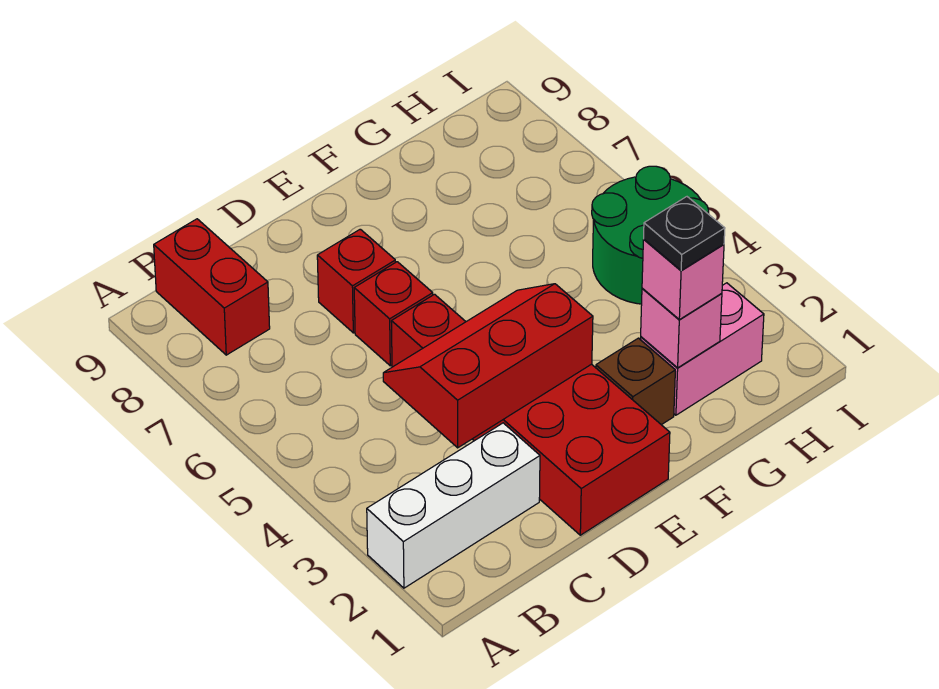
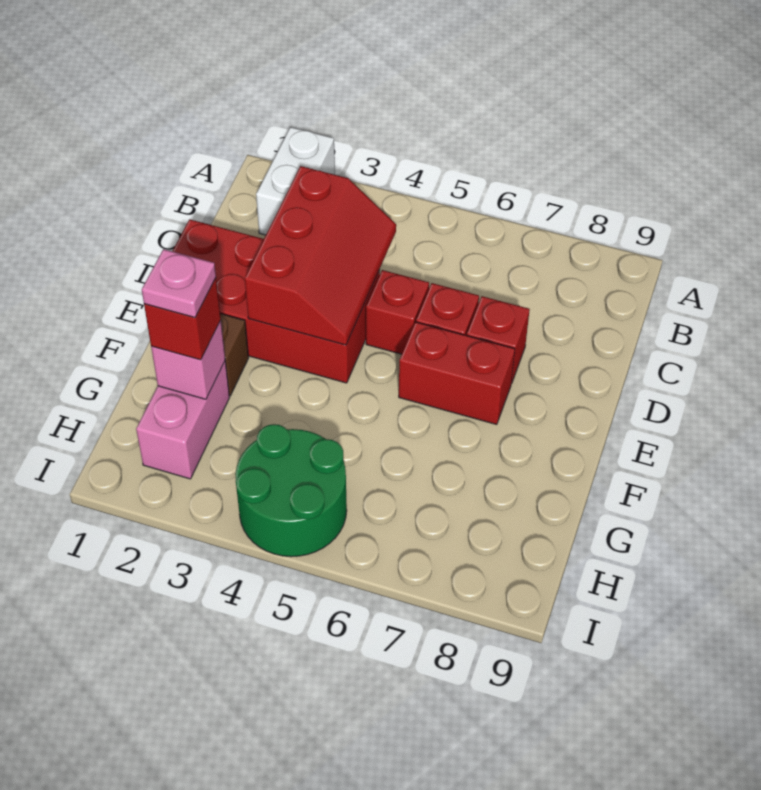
white brick A2:C2 level 1 -> white brick A2:B2 level 1
red brick B8:B9 level 1 -> red brick E6:E7 level 1
pink brick G2 level 3 -> red brick G2 level 3
black plate G2 level 4 -> pink plate G2 level 4

